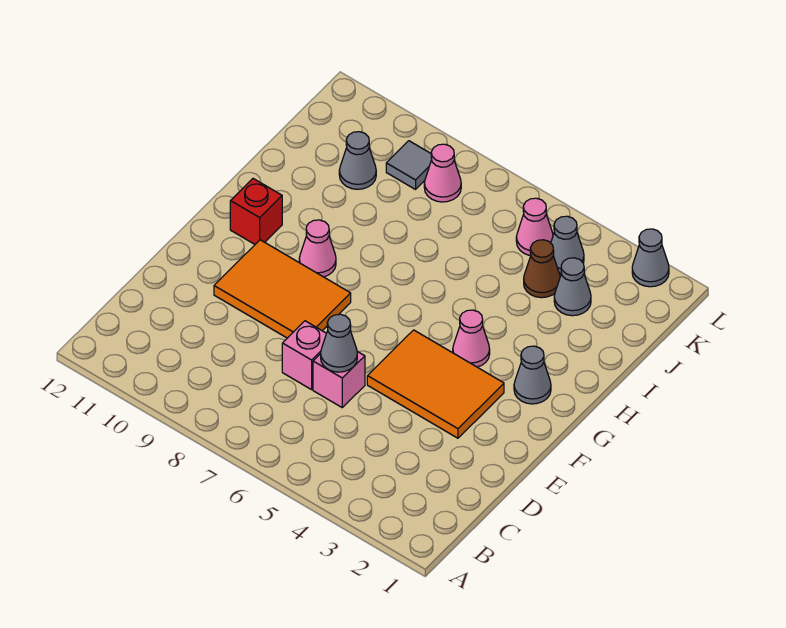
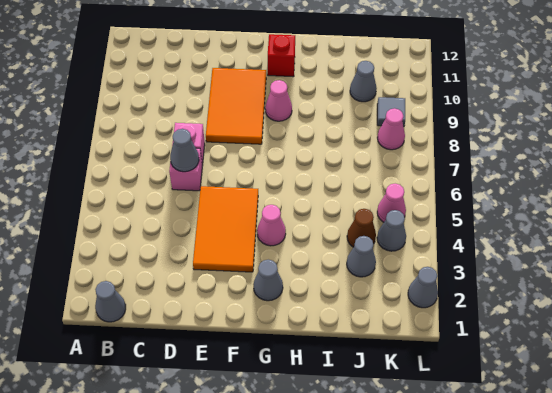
none -> grey cone B1 level 1

